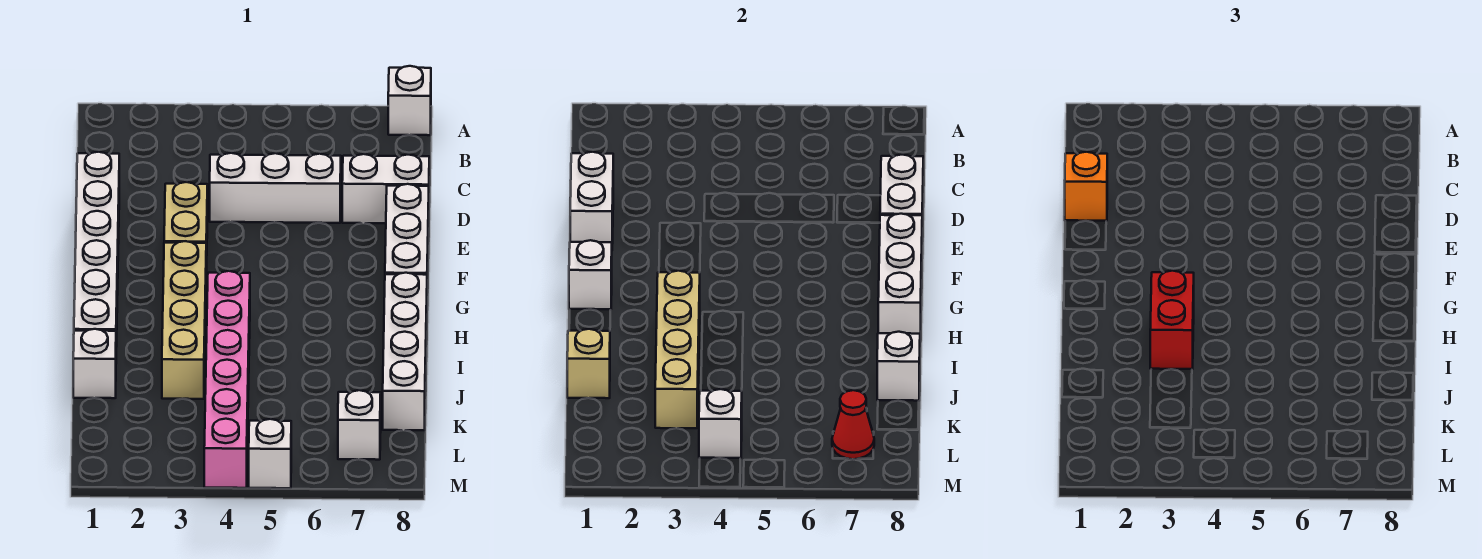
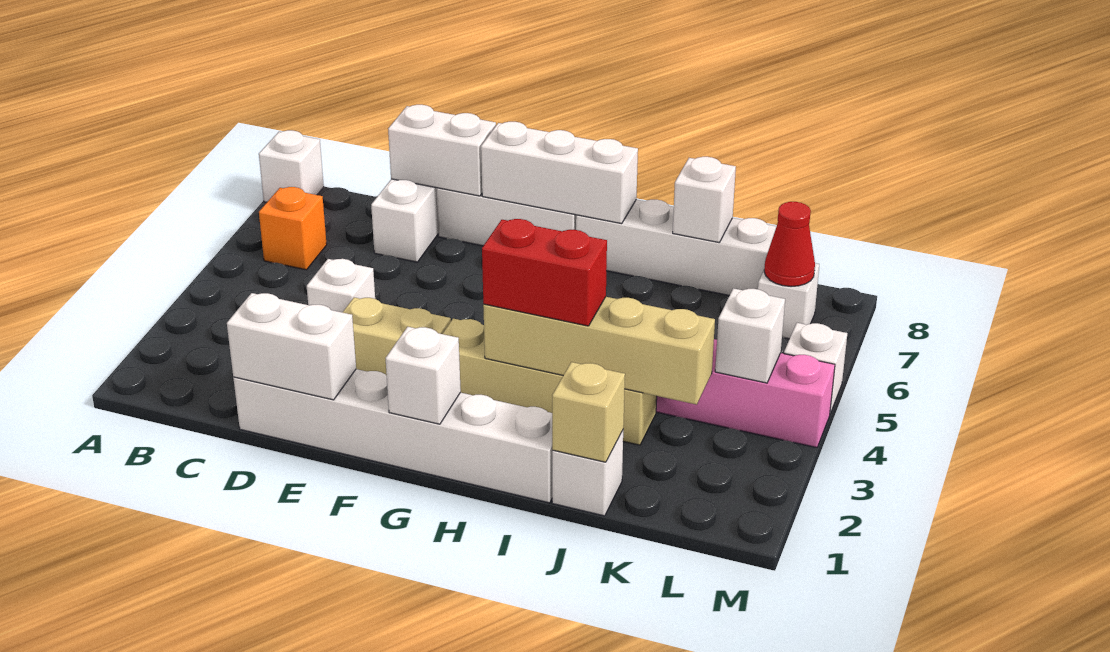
orange brick D1 level 3 -> orange brick B6 level 1
white brick D4:D6 level 1 -> white brick D4 level 1

